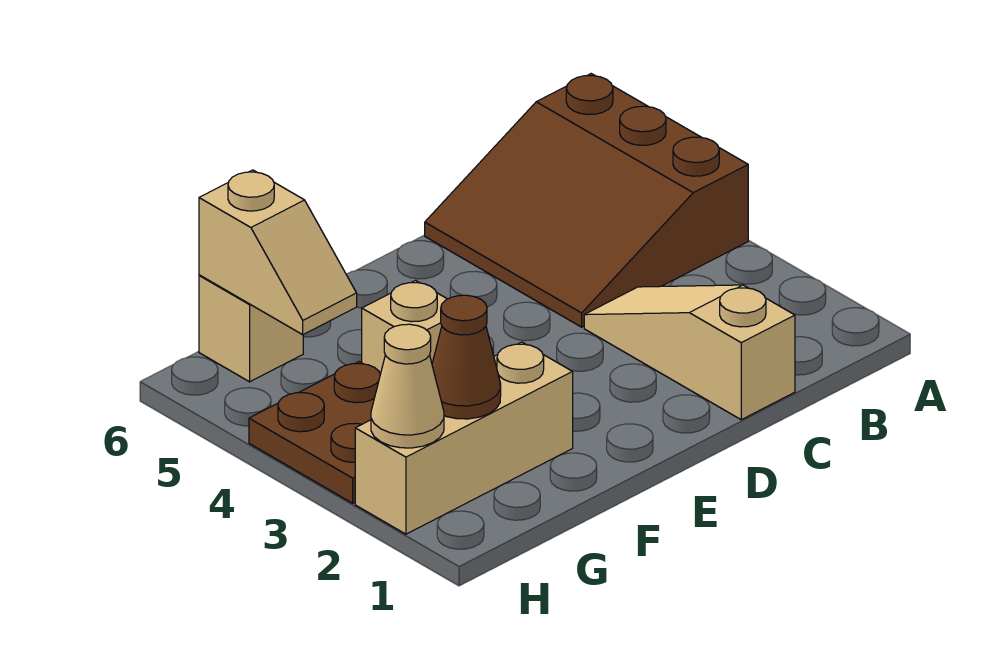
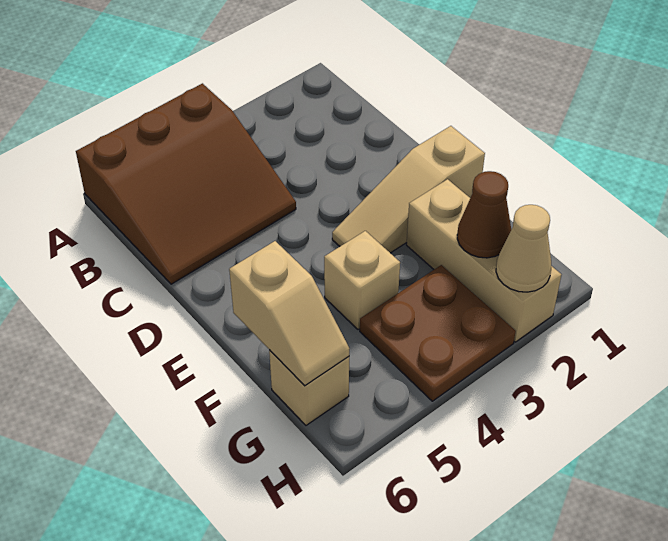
tan slope C1:C3 level 1 top 1 -> tan slope E1:E3 level 1 top 1
tan slope G5:G6 level 2 top 6 -> tan slope F6:G6 level 2 top F

